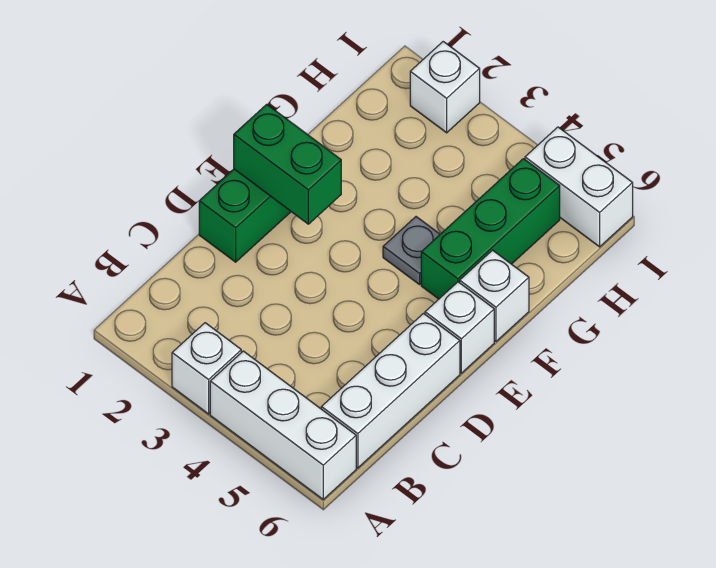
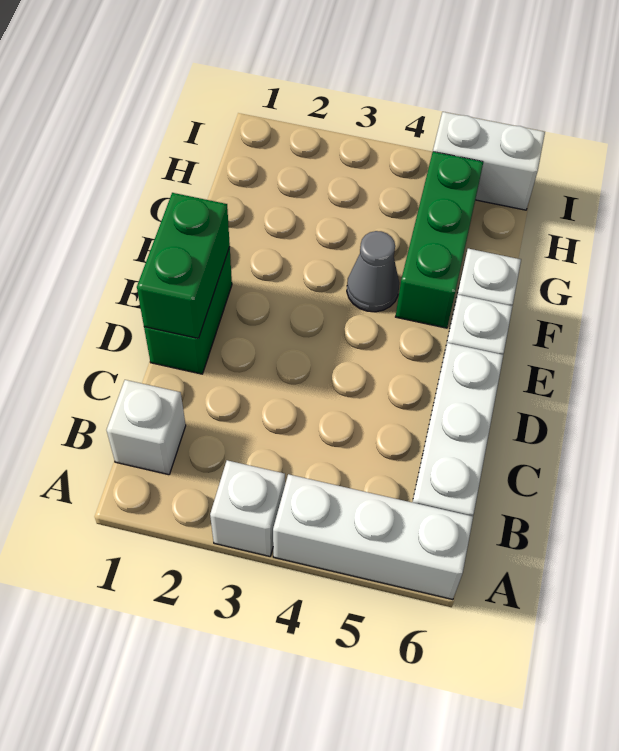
green brick E1:E2 level 2 -> green brick D1:E1 level 2
grey plate F4 level 1 -> grey cone F4 level 1
white brick I2 level 1 -> white brick B1 level 1

